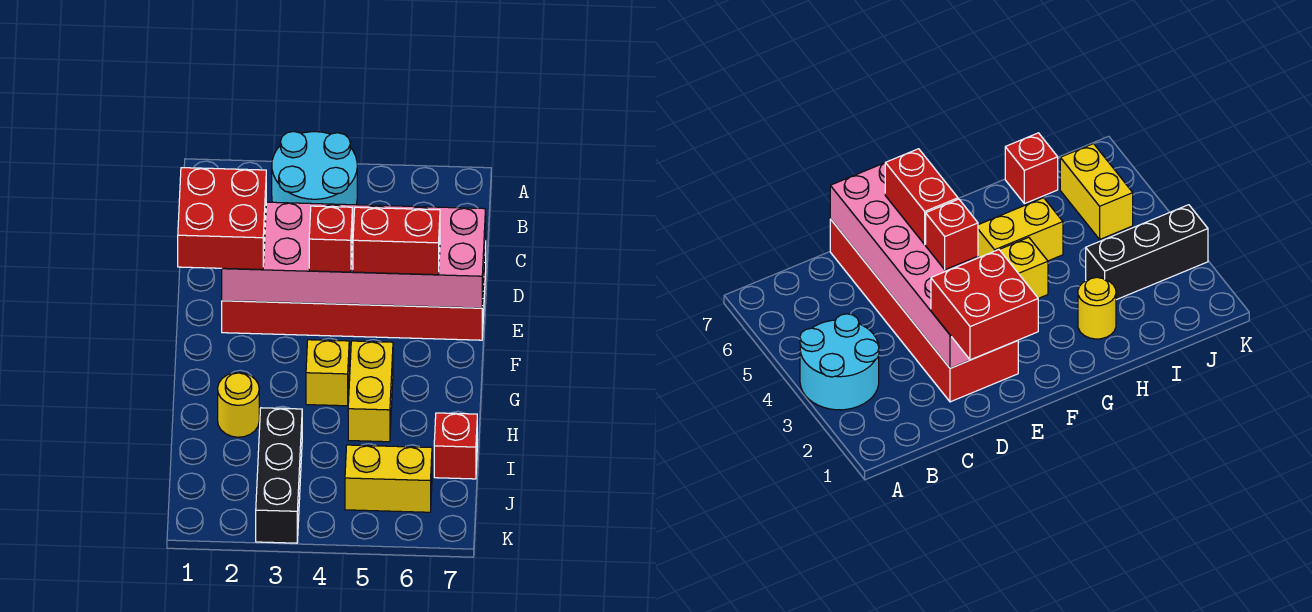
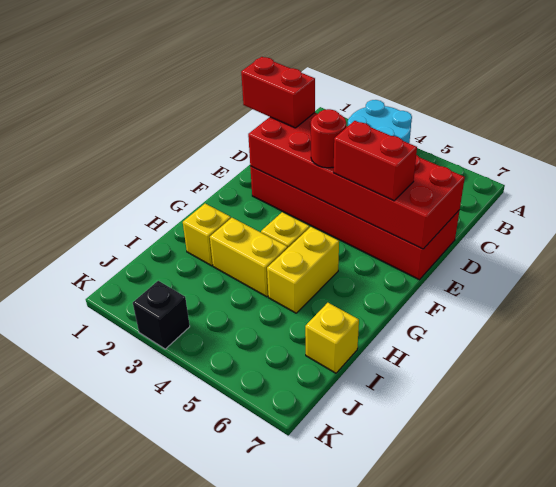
red brick D1:E2 level 3 -> red brick D1:D2 level 3
pink brick D2:E7 level 2 -> red brick D2:E7 level 2
red brick E4 level 3 -> red round brick E4 level 3
yellow round brick H2 level 1 -> yellow brick H2 level 1
black brick I3:K3 level 1 -> black brick K3 level 1
red brick I7 level 1 -> yellow brick I7 level 1
yellow brick J5:J6 level 1 -> yellow brick H3:H4 level 1

